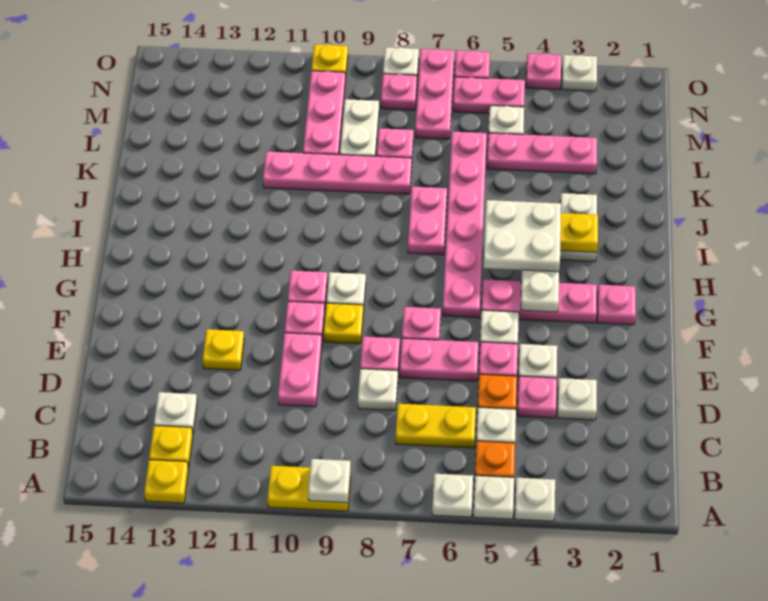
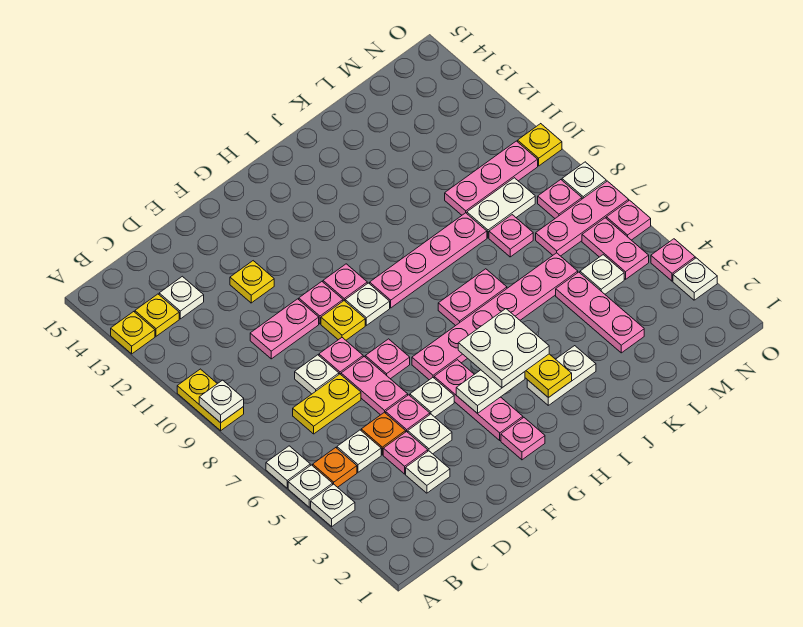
yellow plate C6:C7 level 1 -> yellow plate C7:D7 level 1
pink plate K8:K11 level 1 -> pink plate H9:K9 level 1

